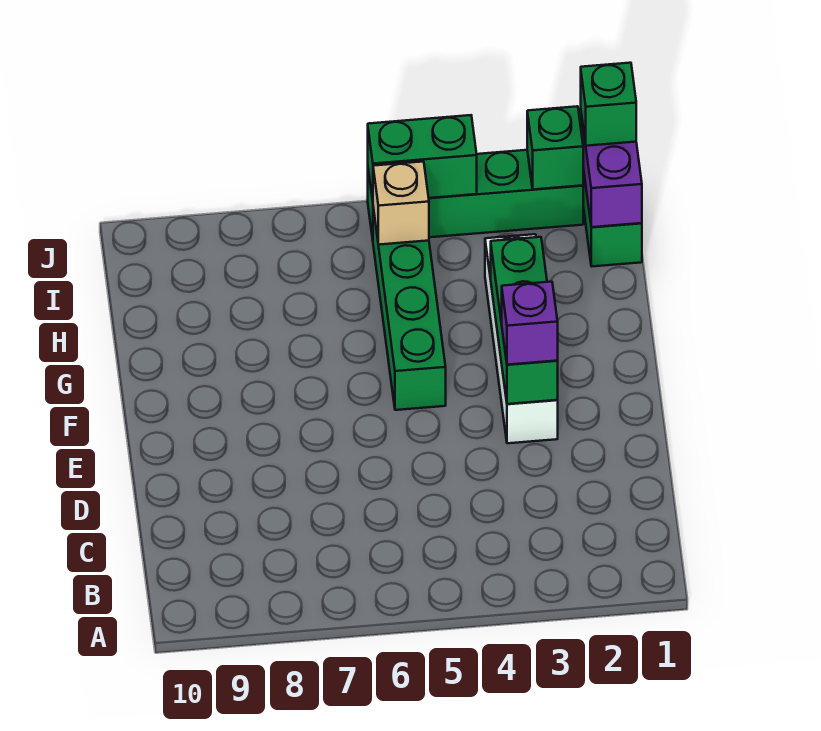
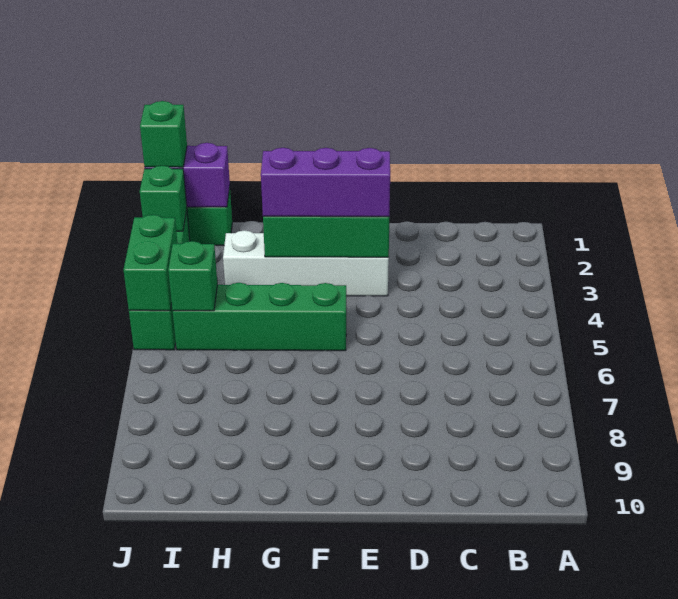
purple brick E3 level 3 -> purple brick E3:G3 level 3
tan brick I5 level 2 -> green brick I5 level 2

